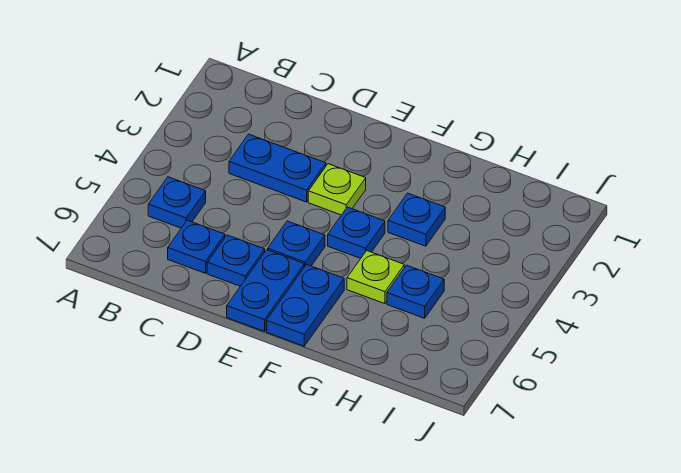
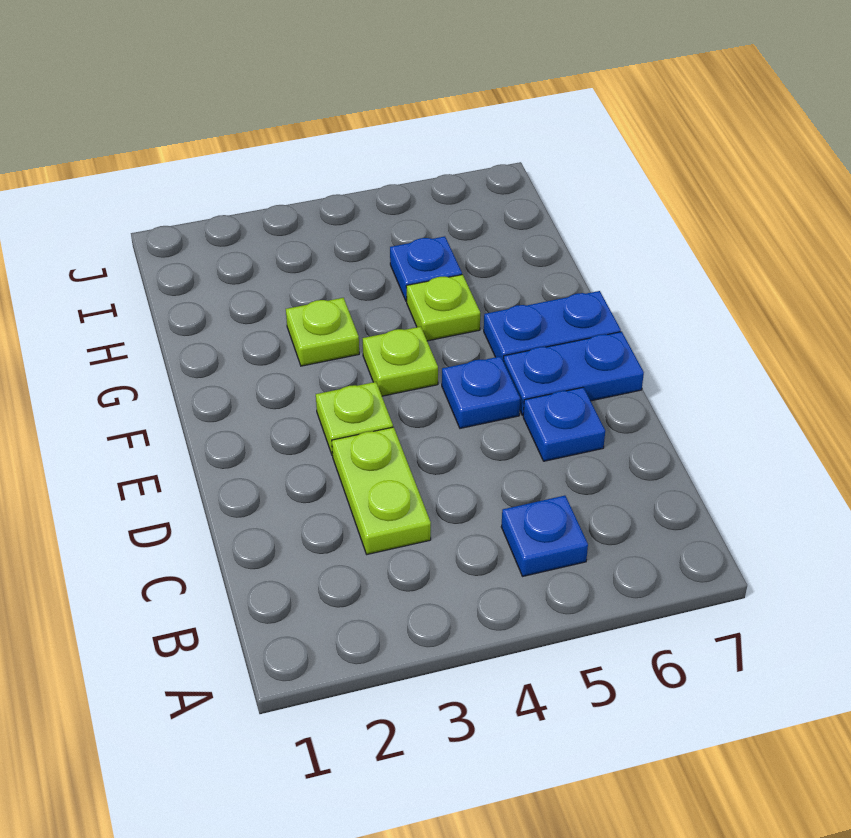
blue plate C3:D3 level 1 -> lime plate C3:D3 level 1
blue plate C6 level 1 -> none
blue plate F4 level 1 -> lime plate F4 level 1
blue plate G3 level 1 -> lime plate G3 level 1

